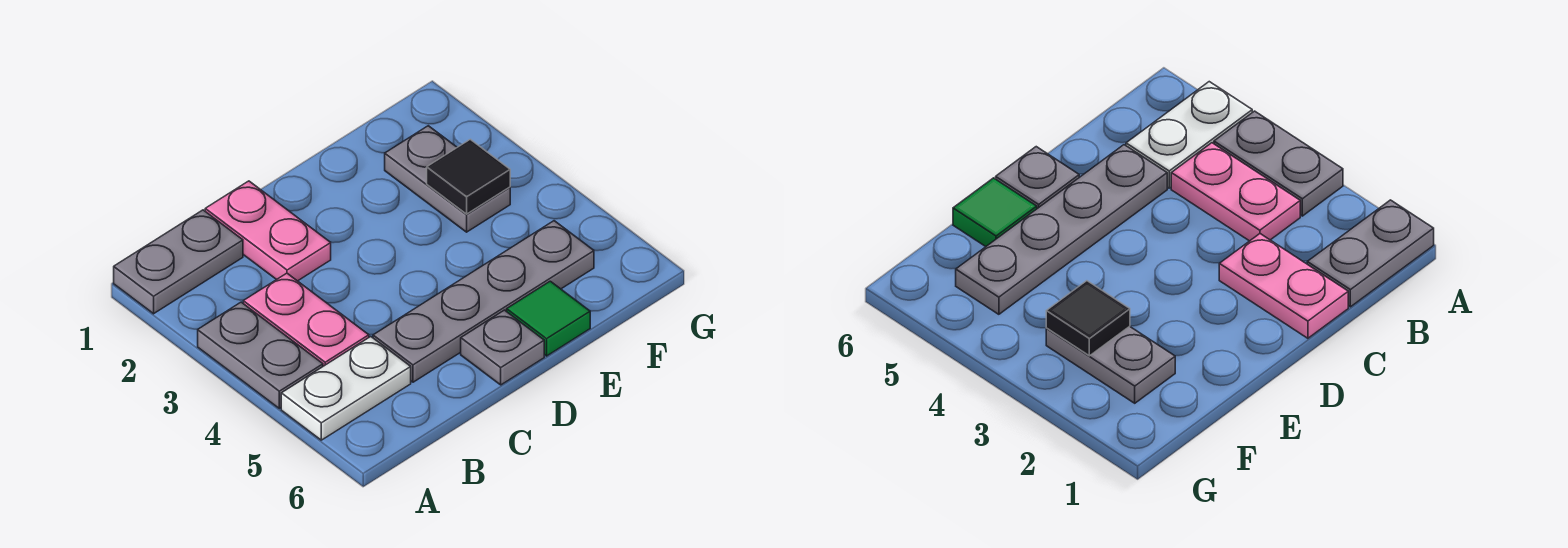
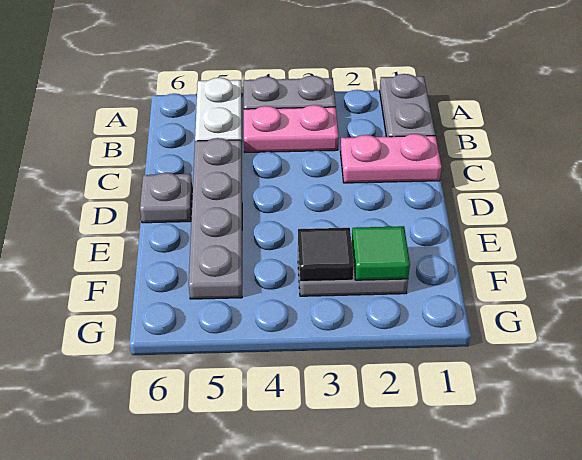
green tile E6 level 1 -> green tile F2 level 2

